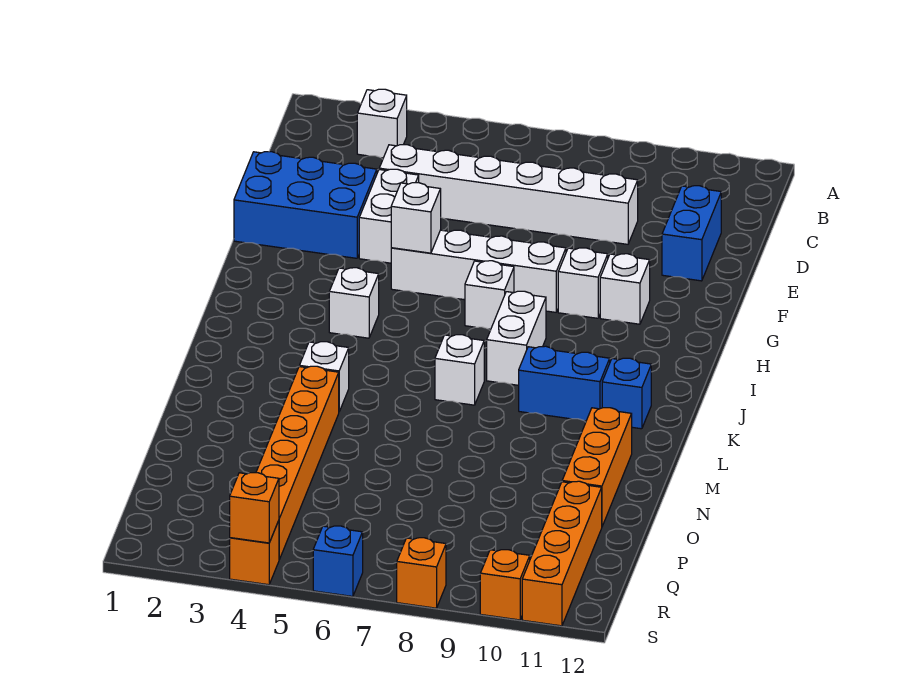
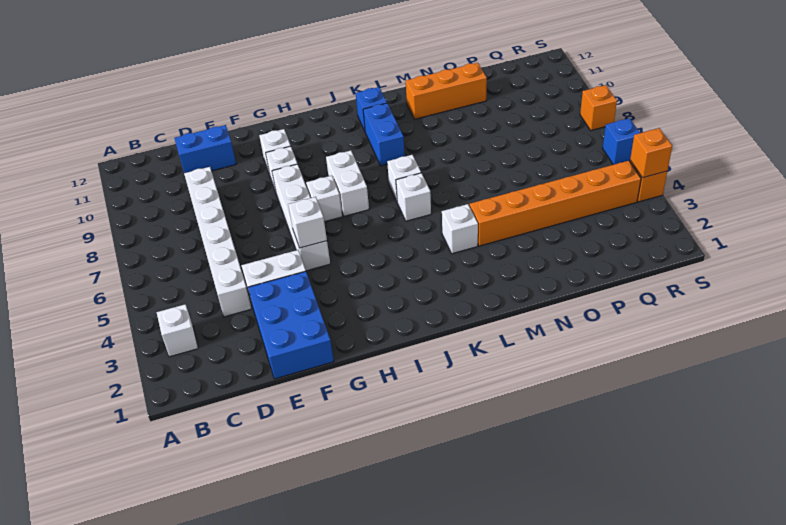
white brick I4 level 1 -> white brick K6 level 1
white brick I8:J8 level 1 -> white brick I7:I8 level 1
orange brick P11:S11 level 1 -> none
orange brick S10 level 1 -> none

